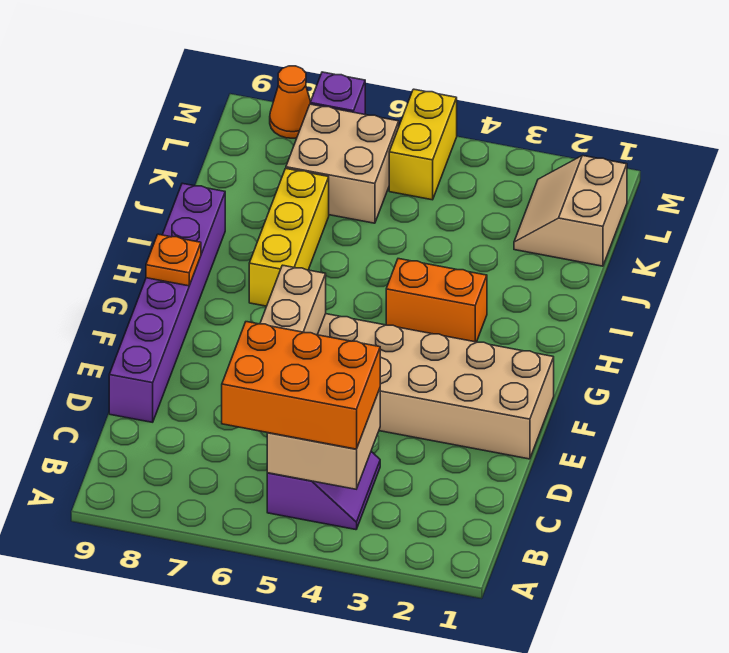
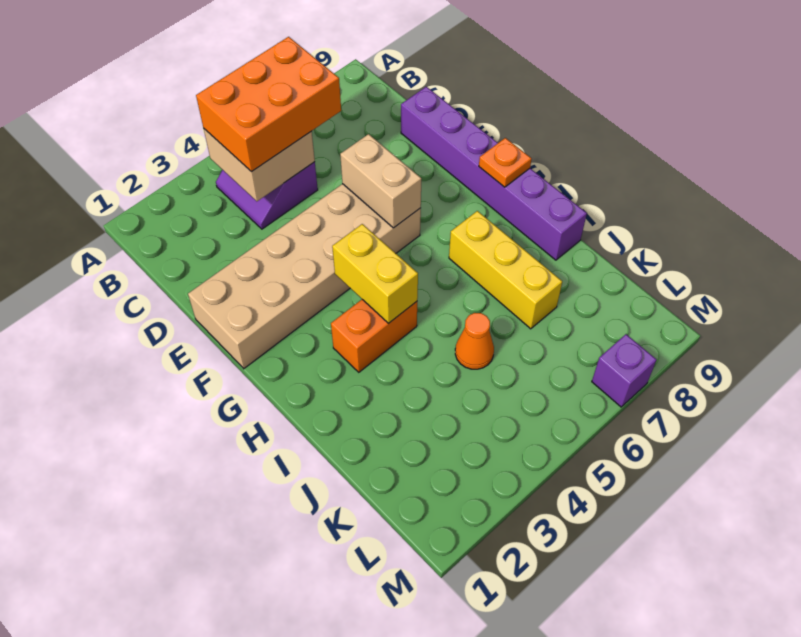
tan slope K1:L2 level 1 top 1 -> none
tan brick K6:L7 level 1 -> none
yellow brick L5:M5 level 1 -> yellow brick G4:H4 level 2
orange cone M8 level 1 -> orange cone J5 level 1

